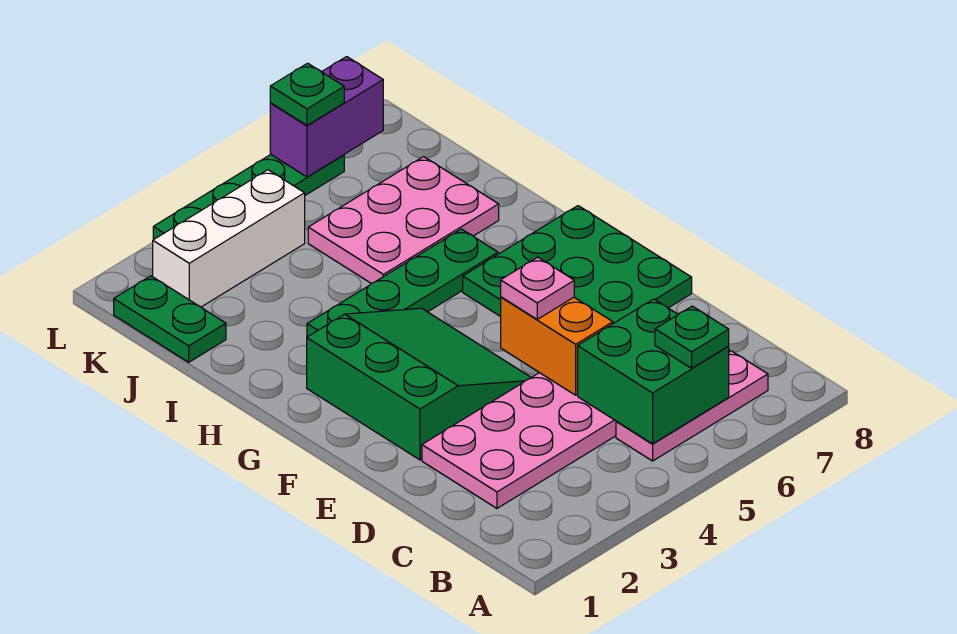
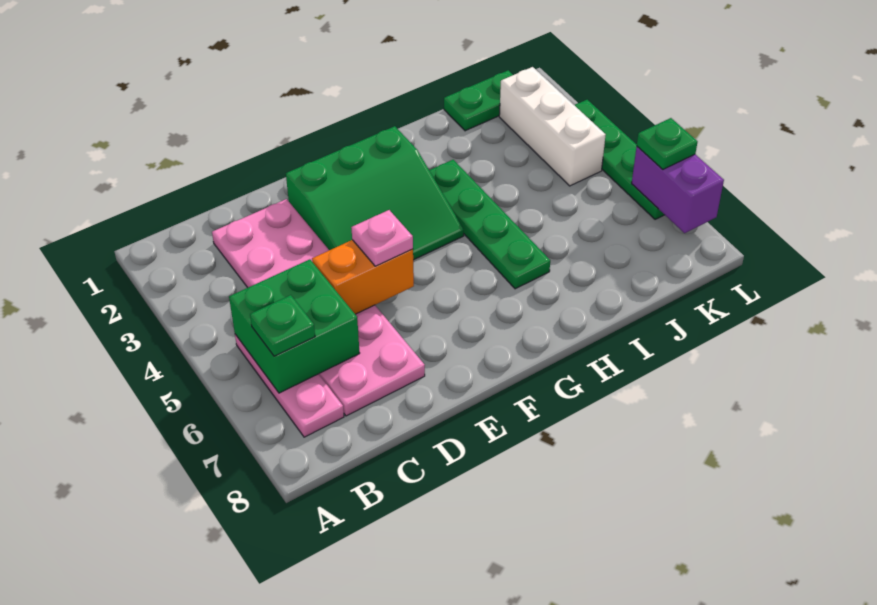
green plate E6:G8 level 1 -> none
pink plate I5:J7 level 1 -> none

